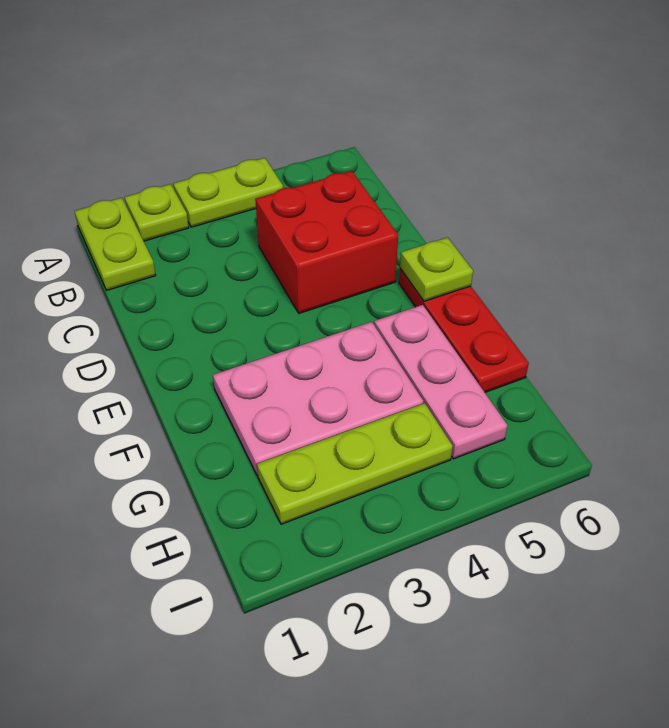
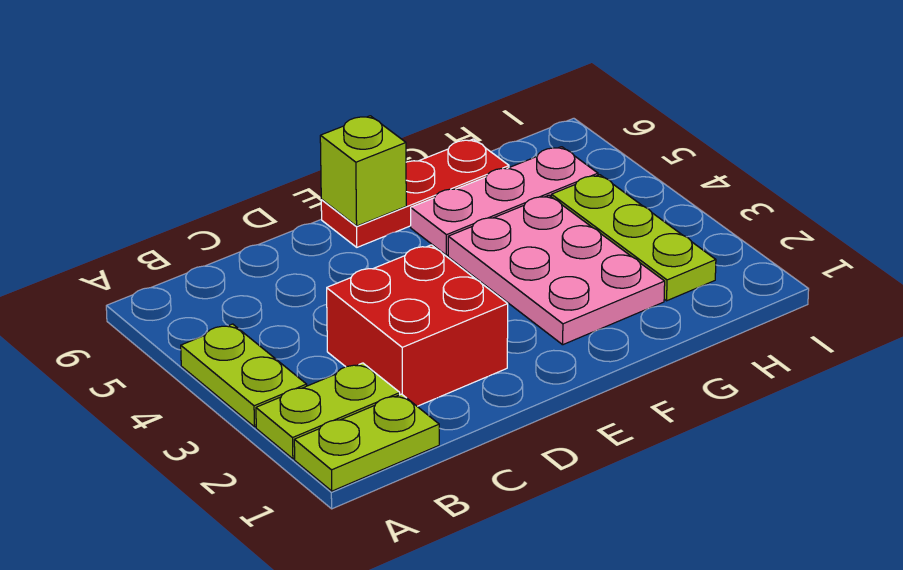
lime plate A2 level 1 -> lime plate A2:B2 level 1
red brick C4:D5 level 1 -> red brick C2:D3 level 1
lime plate E6 level 2 -> lime brick E6 level 2

